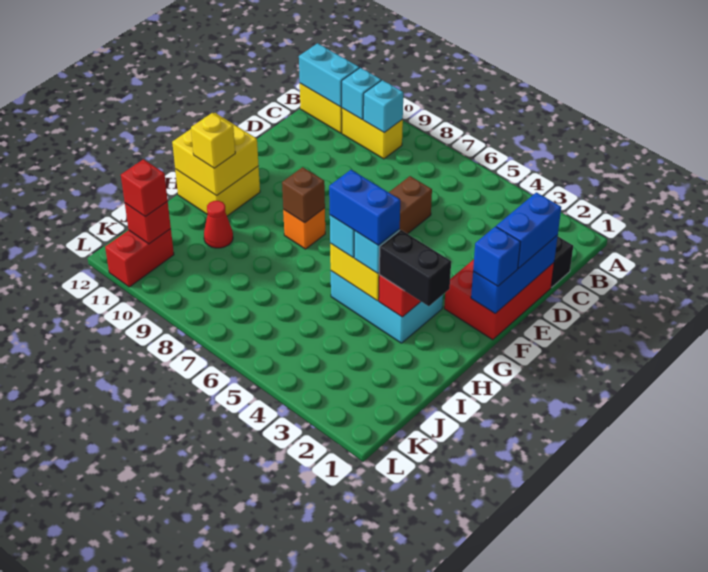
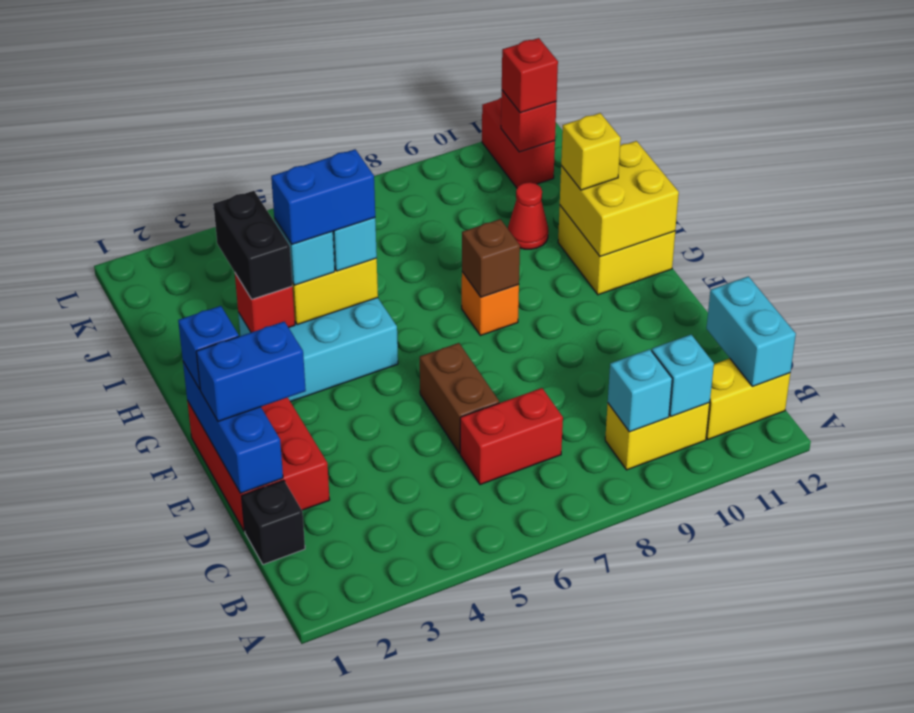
cyan brick B11:B12 level 2 -> cyan brick B12:C12 level 2
none -> red brick C6:C7 level 1
blue brick D1:E1 level 3 -> blue brick E1:E2 level 3
black brick H2:H3 level 3 -> black brick H3:I3 level 3

